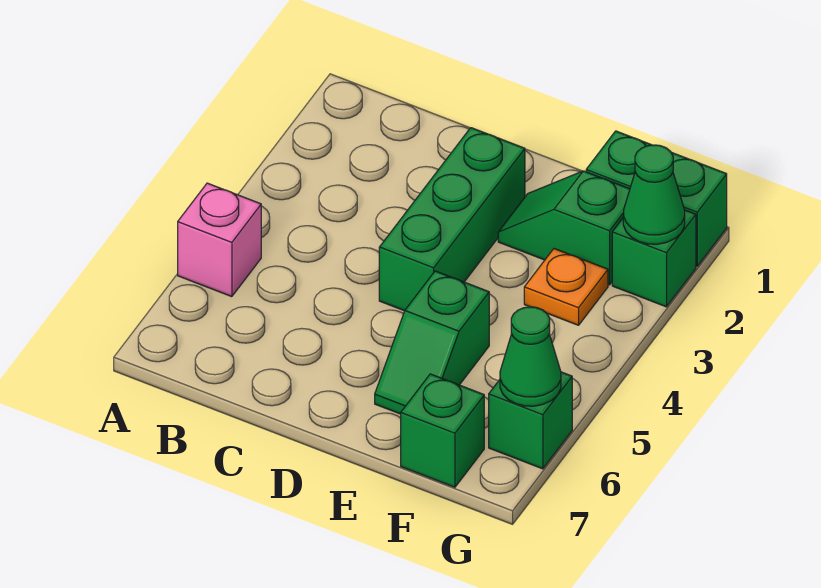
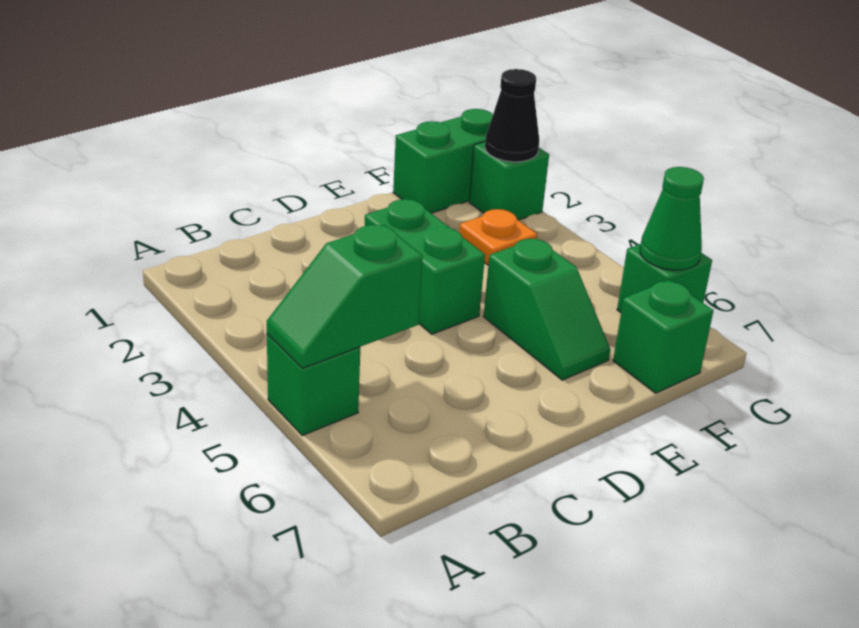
pink brick A5 level 1 -> green brick A5 level 1
green brick D2:D4 level 1 -> green brick D3:D4 level 1
green slope E2:F2 level 1 top F -> green slope A5:B5 level 2 top B
green cone G2 level 2 -> black cone G2 level 2

